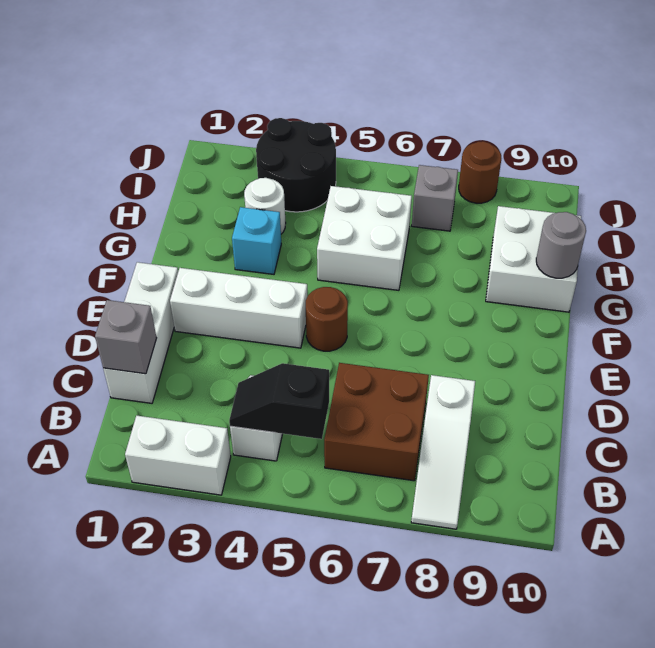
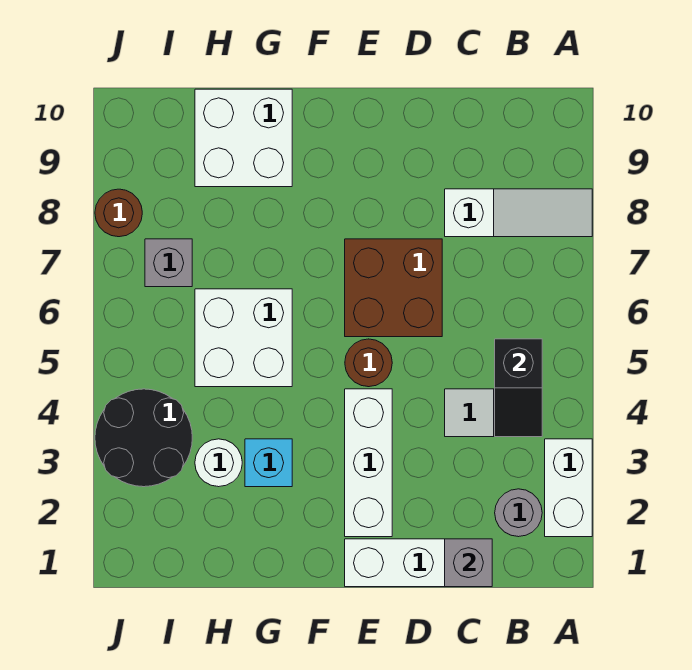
brown brick B6:C7 level 1 -> brown brick D6:E7 level 1
grey round brick G10 level 2 -> grey round brick B2 level 1

